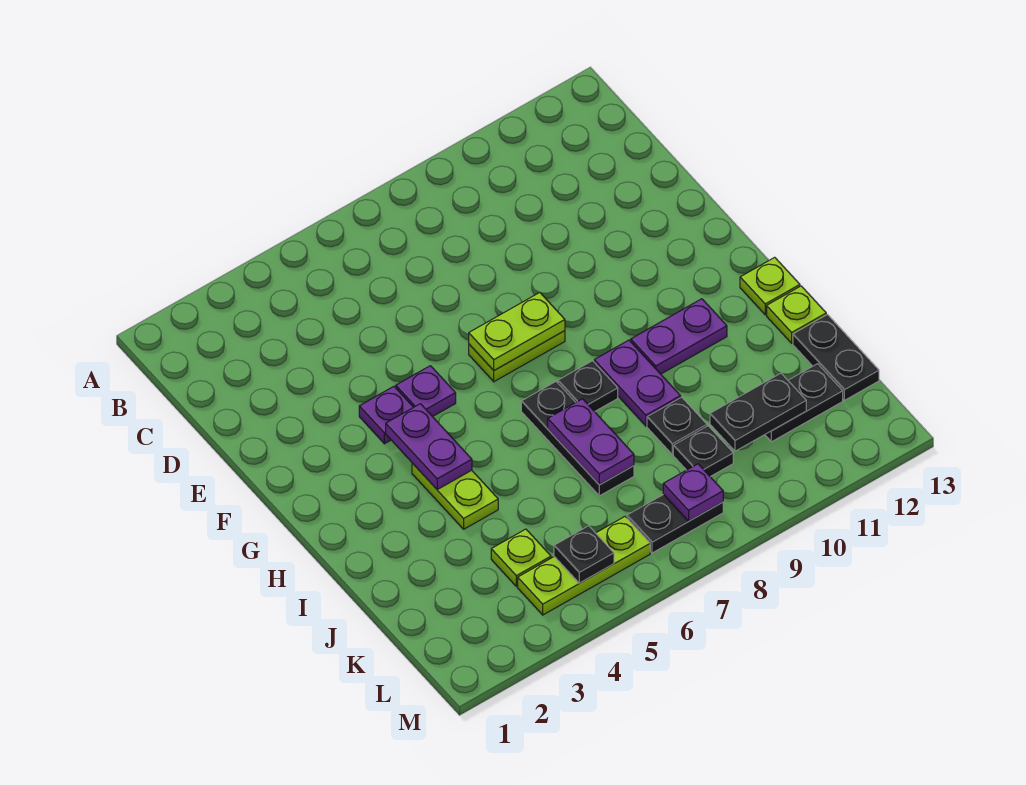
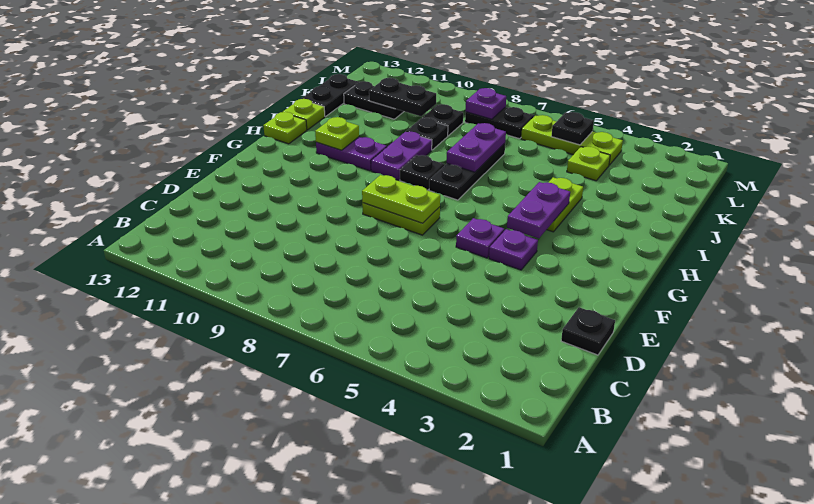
none -> black plate D1 level 1
none -> lime plate H11 level 2

